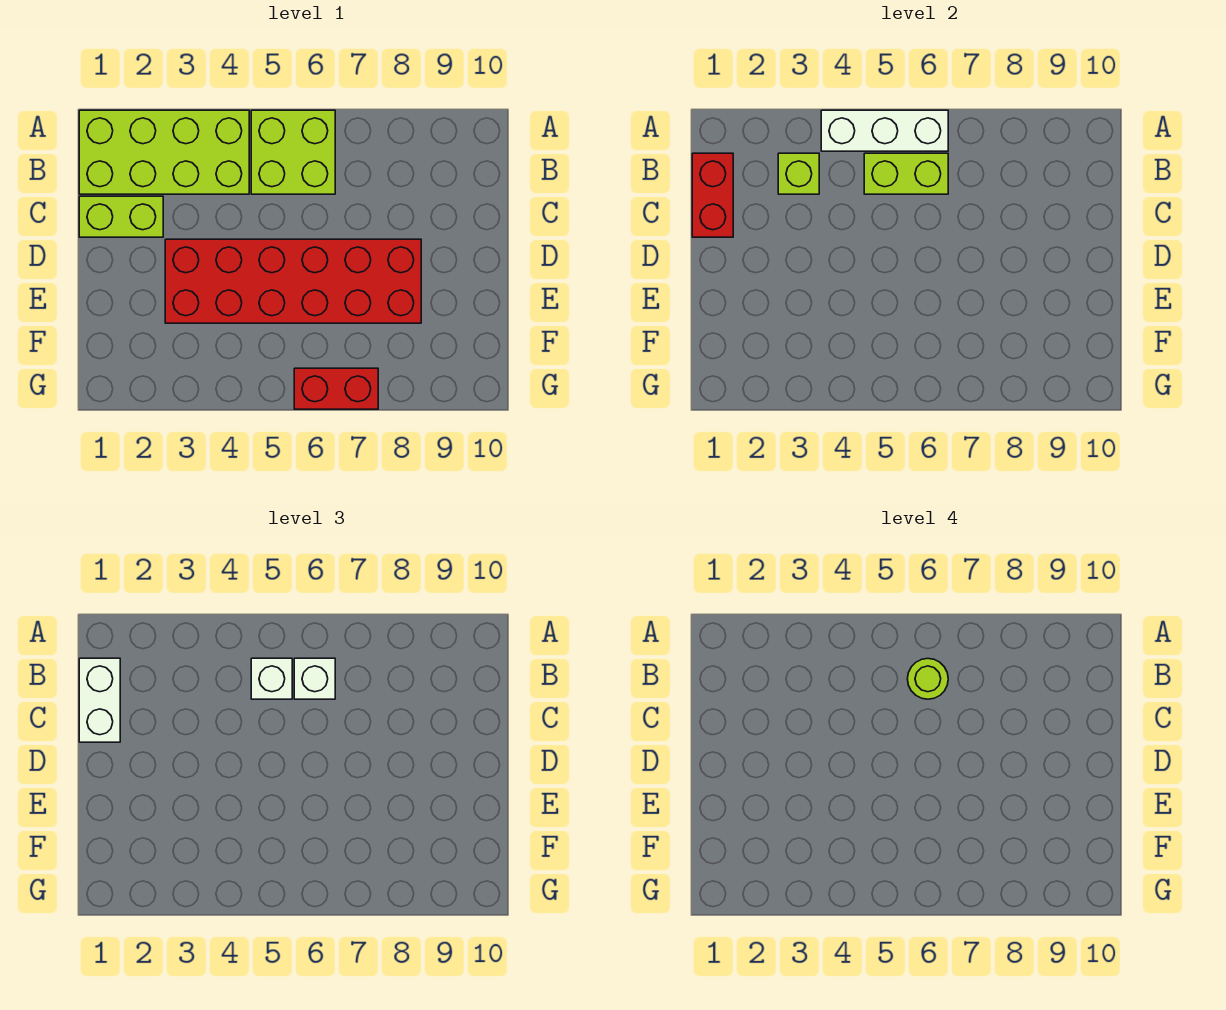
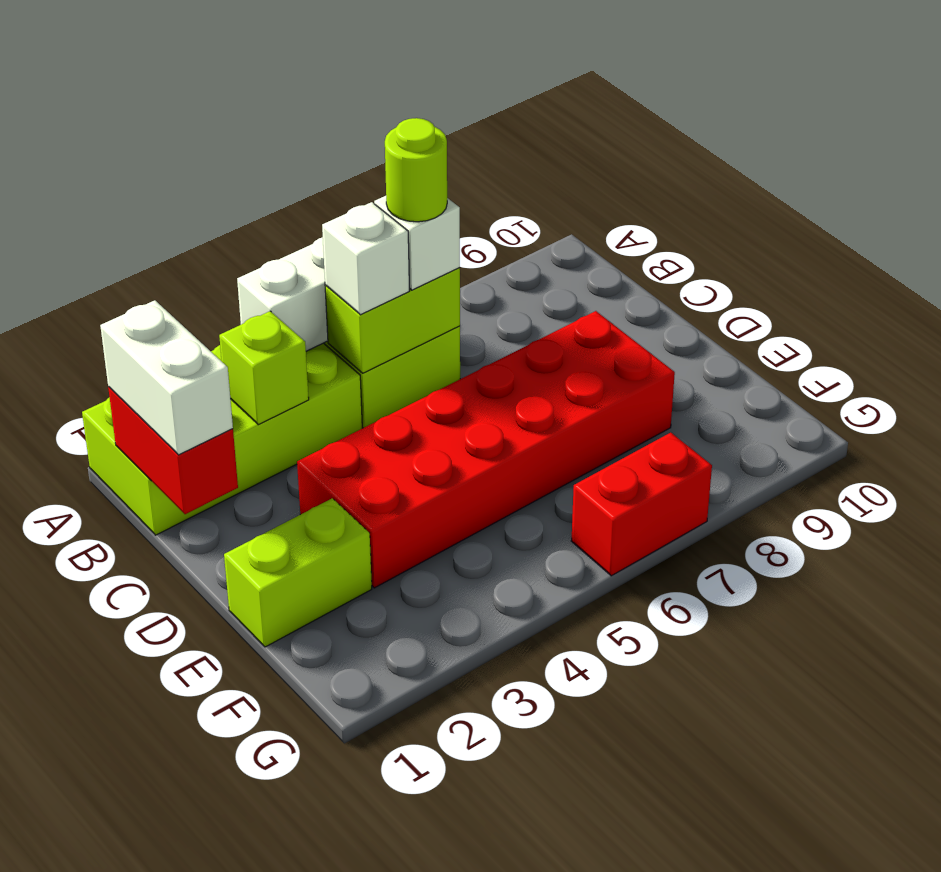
lime brick C1:C2 level 1 -> lime brick E1:E2 level 1

